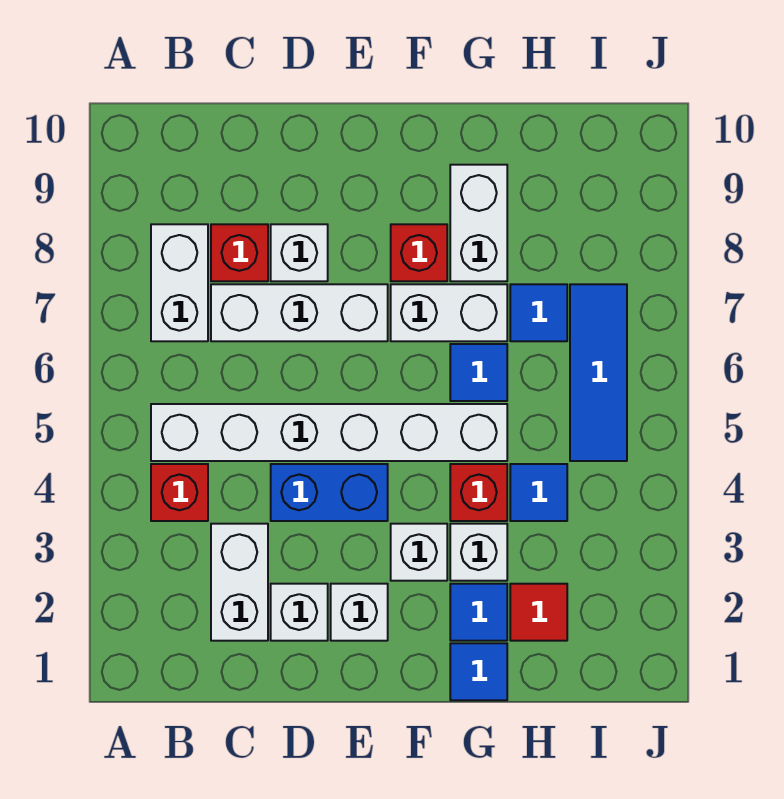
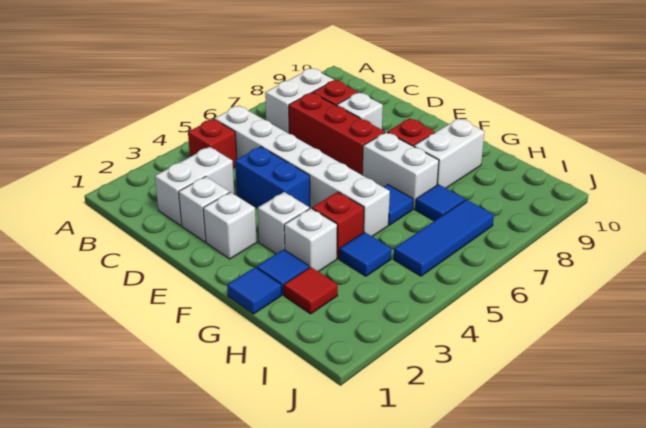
white brick C7:E7 level 1 -> red brick C7:E7 level 1

